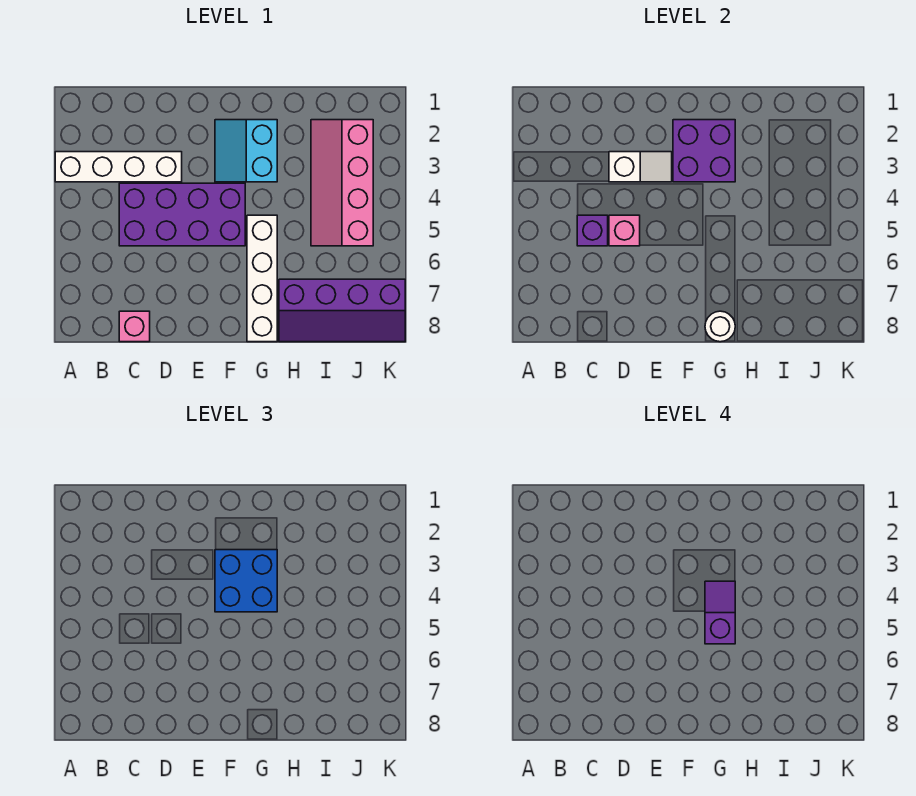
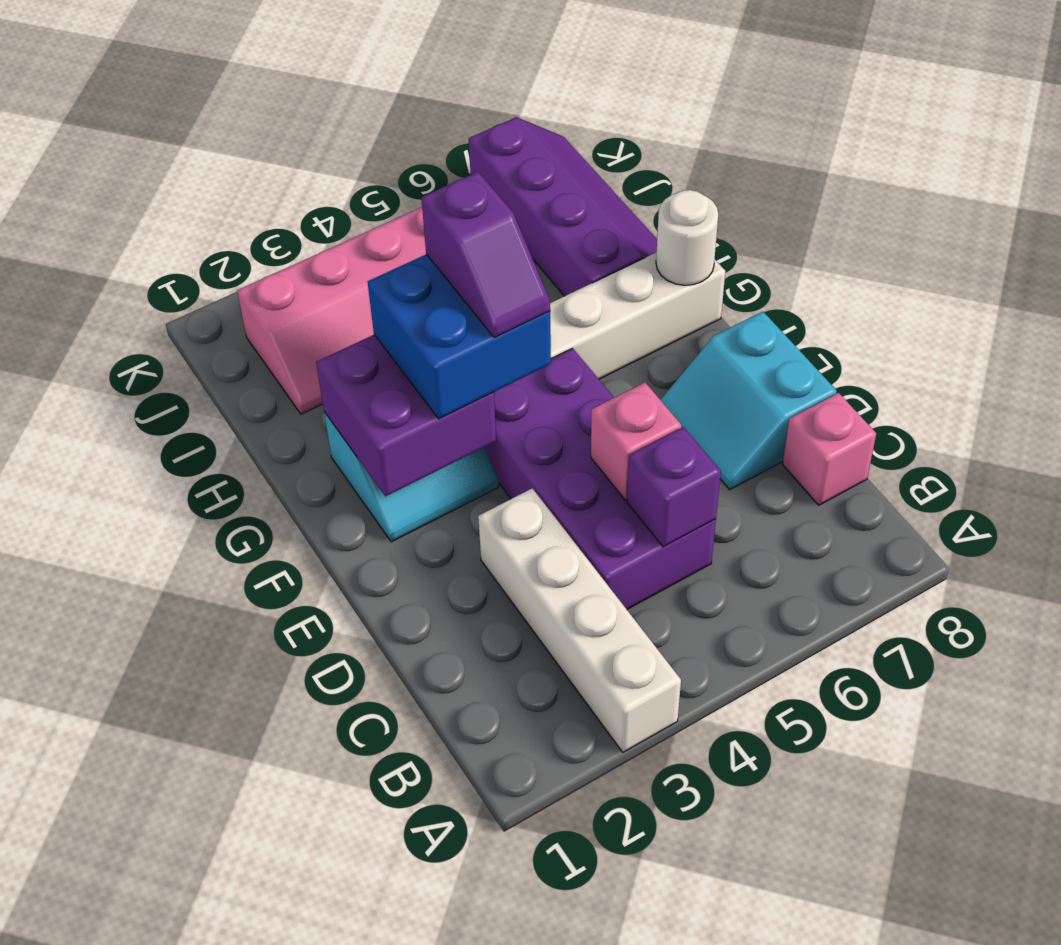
white slope D3:E3 level 2 top D -> none
none -> cyan slope D7:E8 level 1 top 8
purple slope G4:G5 level 4 top 5 -> purple slope F4:G4 level 4 top G

